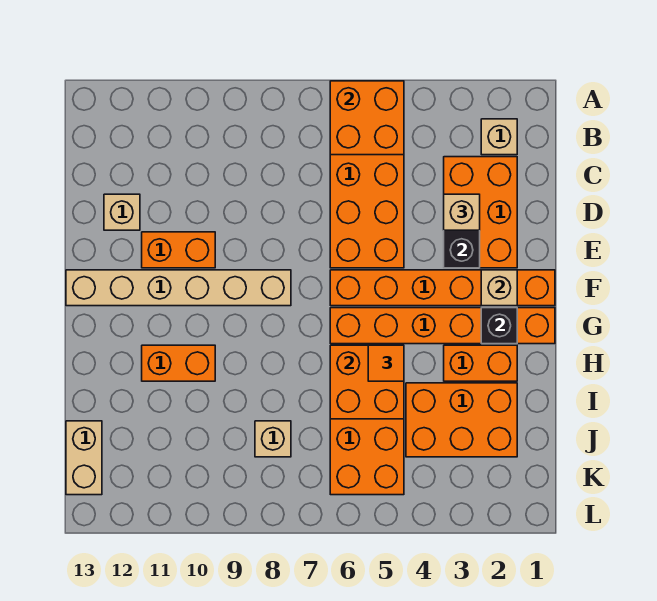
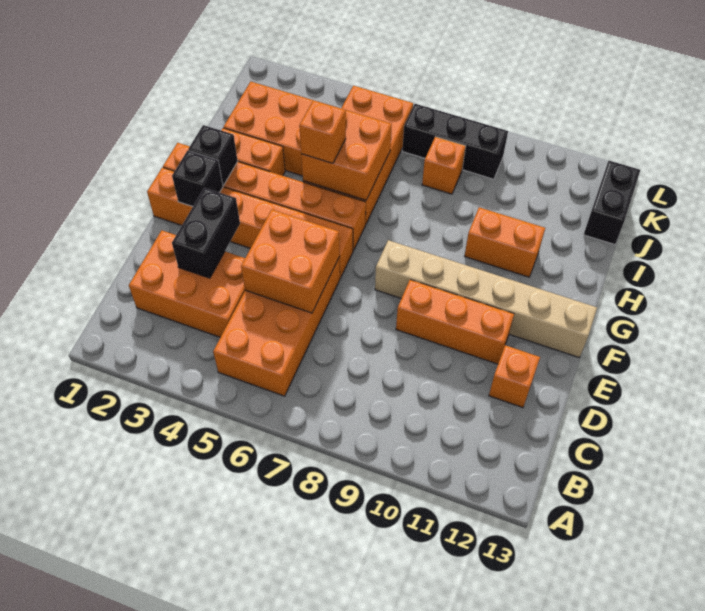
orange brick A5:B6 level 2 -> orange brick D5:E6 level 2
tan brick B2 level 1 -> none
orange brick C2:E3 level 1 -> orange brick C2:D4 level 1
tan brick D3 level 3 -> none
tan brick D12 level 1 -> orange brick D12 level 1
orange brick E10:E11 level 1 -> orange brick E9:E11 level 1
tan brick F2 level 2 -> black brick F2 level 2
orange tile H5 level 3 -> orange brick H5 level 3
tan brick J8 level 1 -> orange brick J8 level 1
tan brick J13:K13 level 1 -> black brick J13:K13 level 1
none -> black brick K7:K9 level 1

